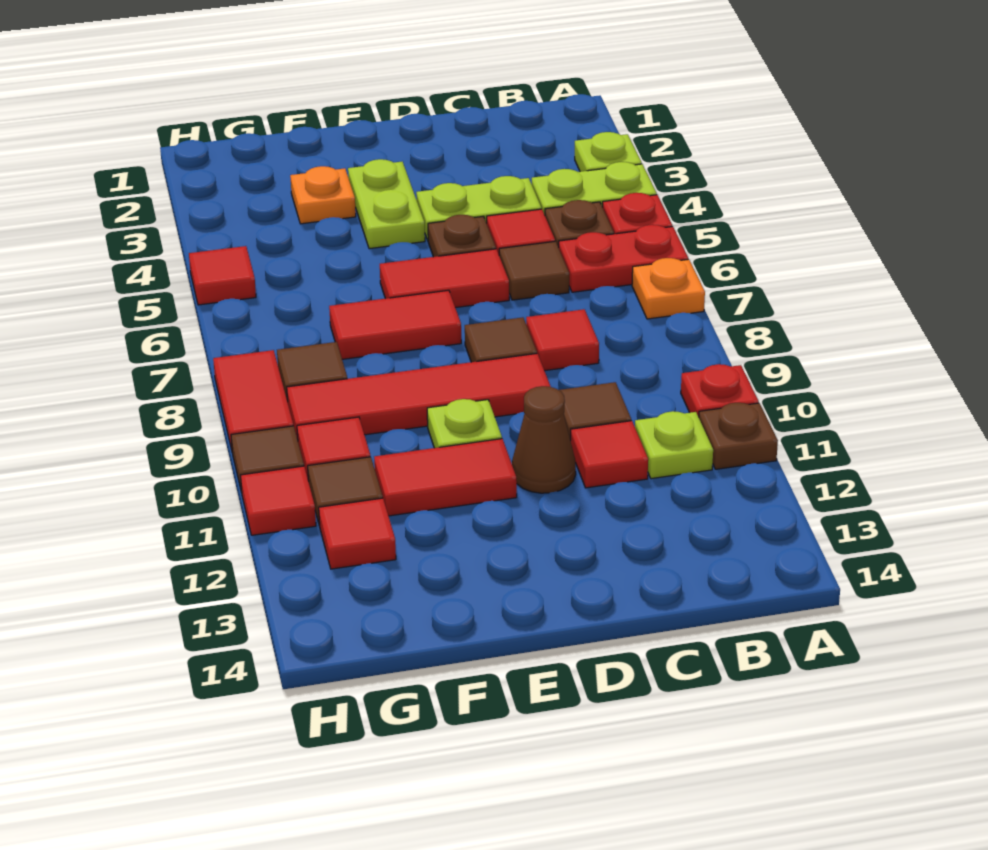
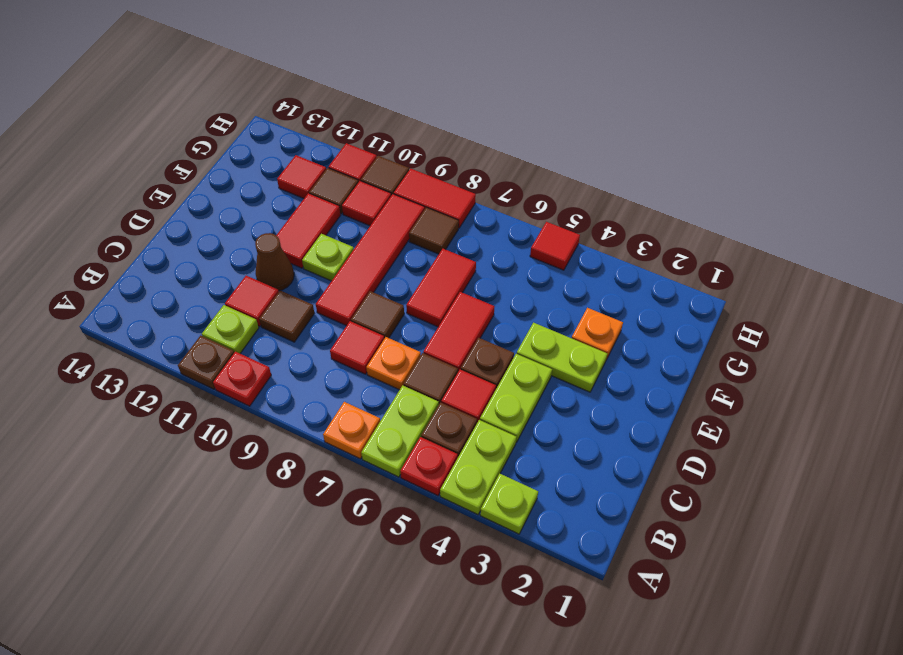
red plate A6:B6 level 1 -> lime plate A6:B6 level 1
none -> orange plate C7 level 1

